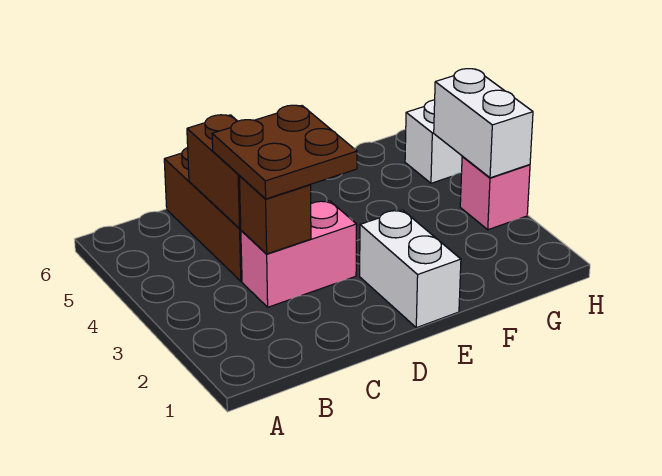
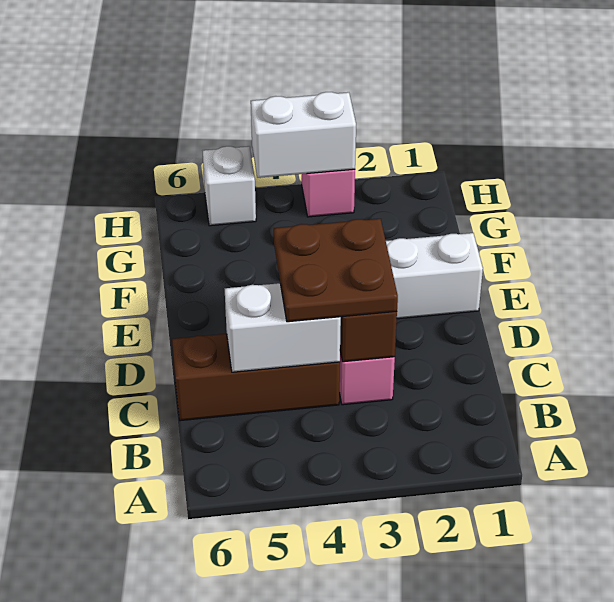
brown brick C4:C5 level 2 -> white brick C4:C5 level 2

